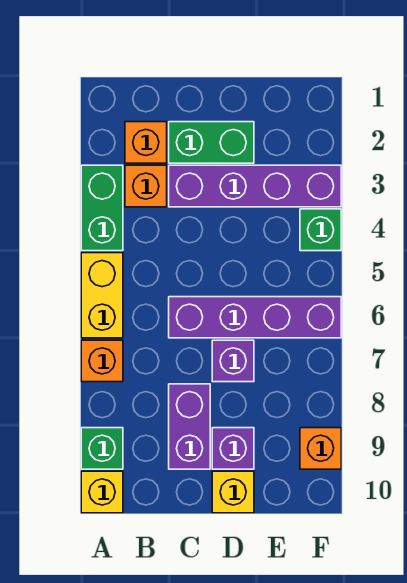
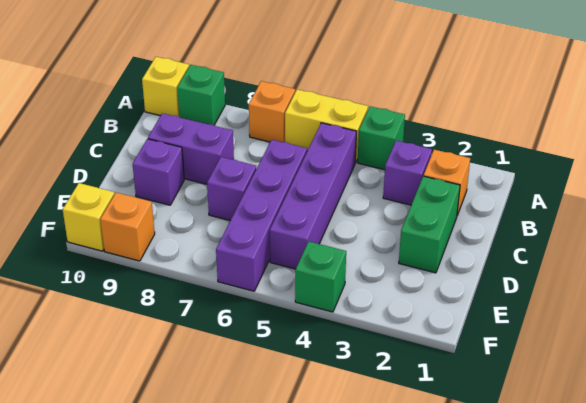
green brick A3:A4 level 1 -> green brick A4 level 1
orange brick B3 level 1 -> purple brick B3 level 1
purple brick C3:F3 level 1 -> purple brick B5:E5 level 1
yellow brick D10 level 1 -> yellow brick F10 level 1

